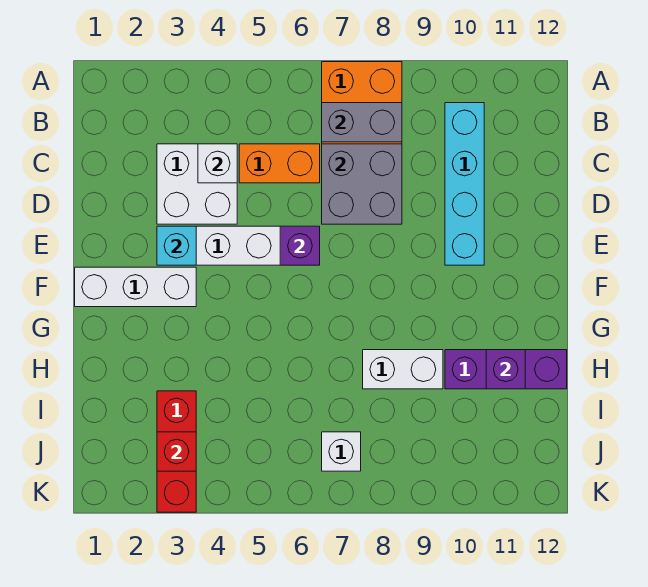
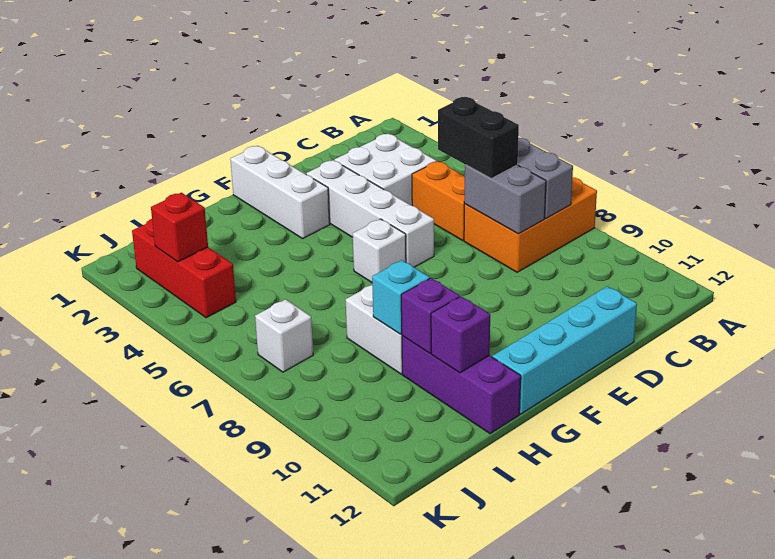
cyan brick B10:E10 level 1 -> cyan brick D12:G12 level 1
white brick C4 level 2 -> white brick F6 level 1
none -> black brick C6:C7 level 3
grey brick C7:D8 level 2 -> grey brick C7:C8 level 2
cyan brick E3 level 2 -> cyan brick H9 level 2
purple brick E6 level 2 -> purple brick H10 level 2
red brick I3:K3 level 1 -> red brick J2:J4 level 1

